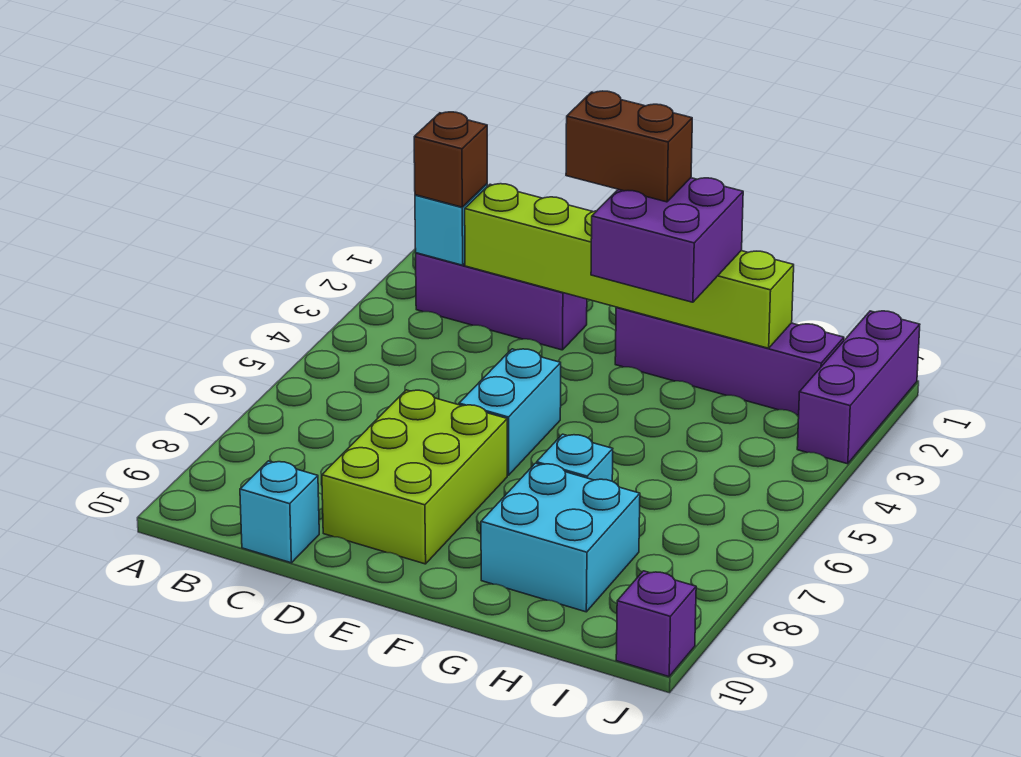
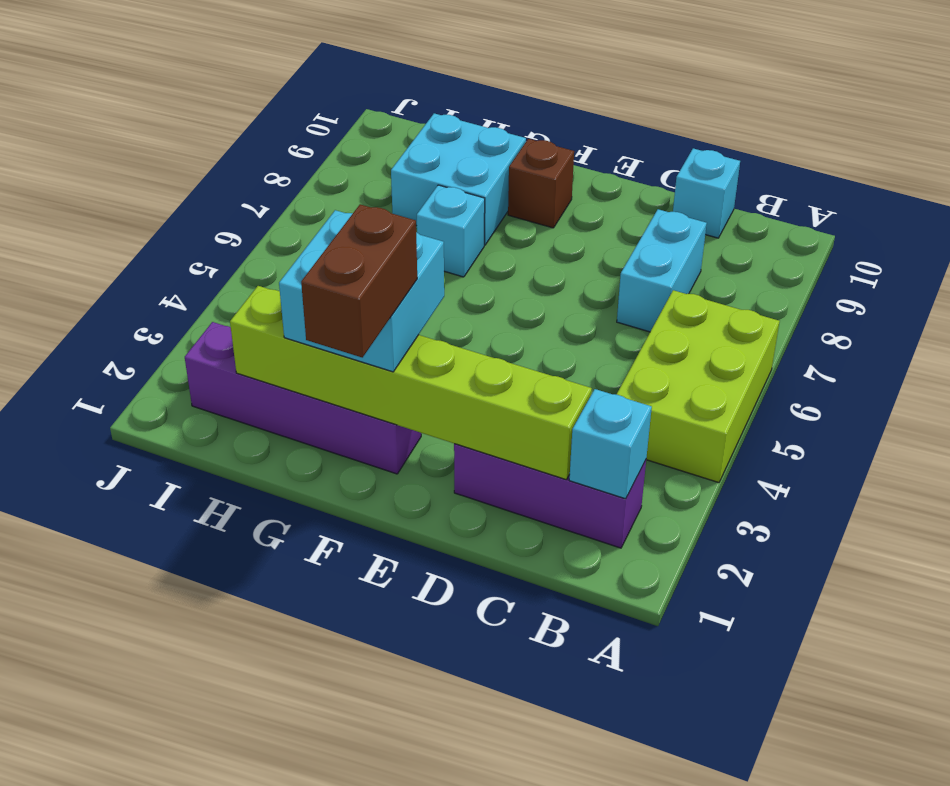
brown brick B2 level 3 -> brown brick F9 level 1
lime brick D7:E9 level 1 -> lime brick A4:B6 level 1
brown brick E2:F2 level 4 -> brown brick F1:F2 level 4
cyan brick E5:E6 level 1 -> cyan brick C7:C8 level 1
purple brick F2:G3 level 3 -> cyan brick F2:G3 level 3
purple brick J1:J3 level 1 -> none
purple brick J10 level 1 -> none

